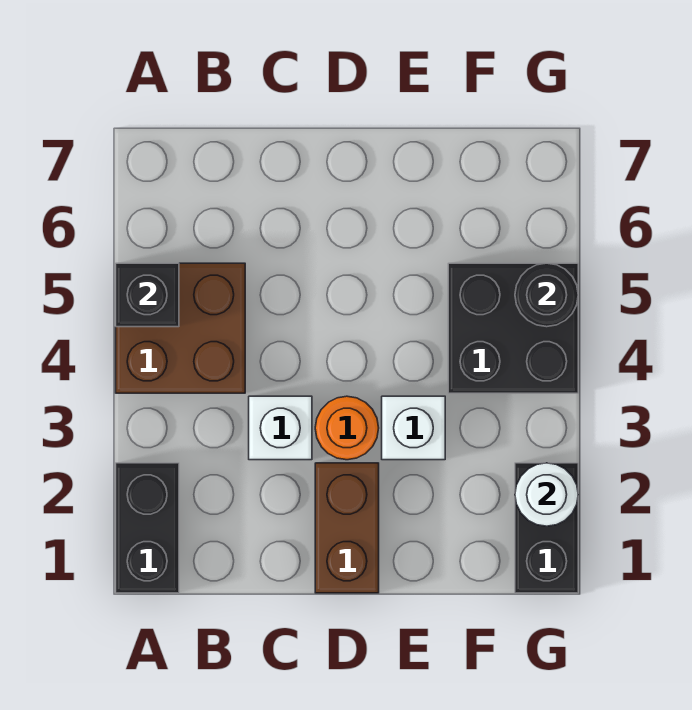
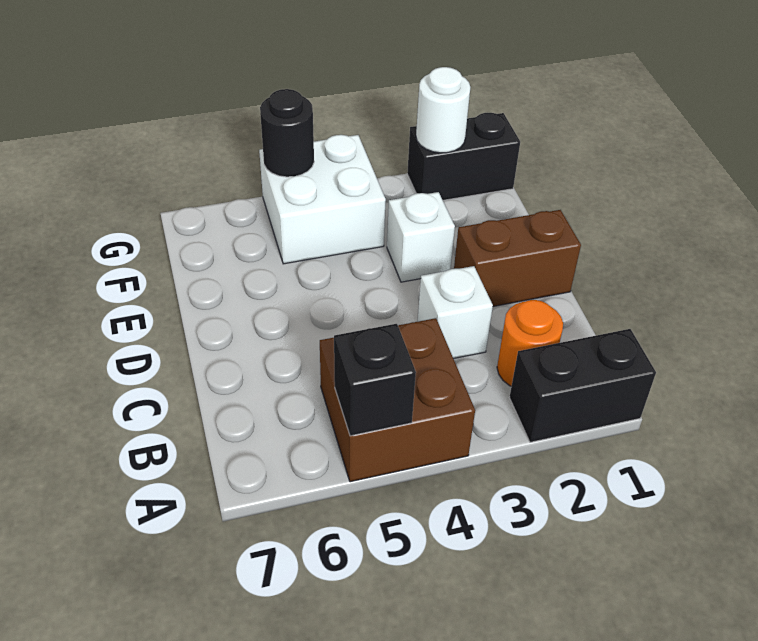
orange round brick D3 level 1 -> orange round brick B2 level 1
black brick F4:G5 level 1 -> white brick F4:G5 level 1

